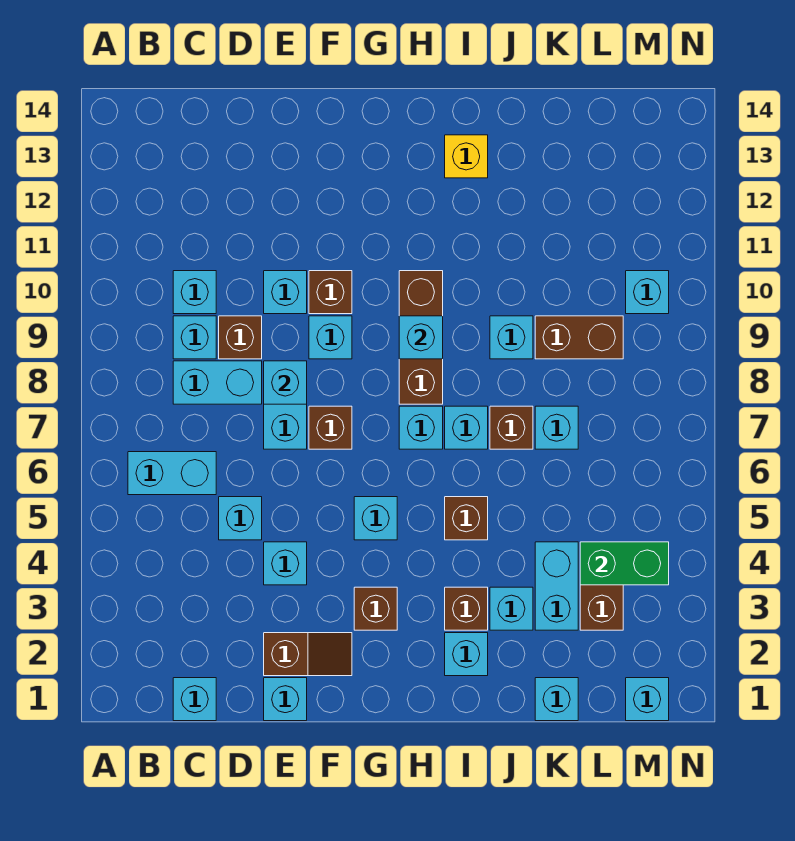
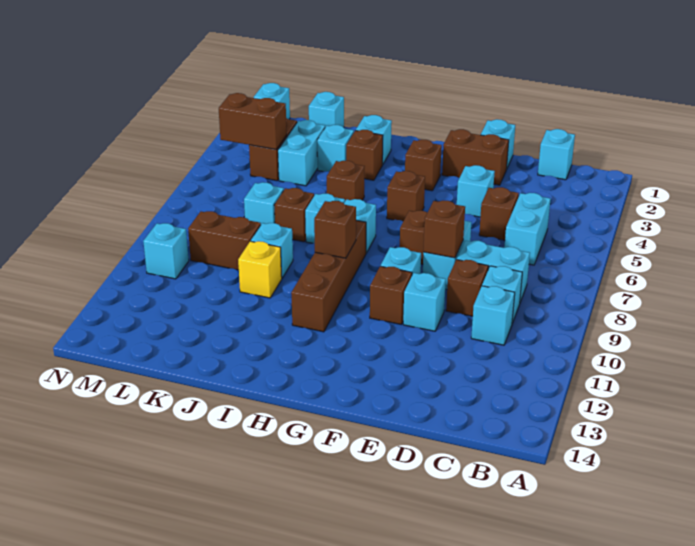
cyan brick B6:C6 level 1 -> cyan brick C5:C6 level 1
cyan brick D5 level 1 -> brown brick D5 level 1
brown slope E2:F2 level 1 top E -> brown brick E2:F2 level 1
cyan brick E8 level 2 -> brown brick E8 level 2
cyan brick G5 level 1 -> brown brick G5 level 1
brown brick H8:H10 level 1 -> brown brick H8:H11 level 1
cyan brick H9 level 2 -> brown brick H9 level 2
yellow brick I13 level 1 -> yellow brick J10 level 1
green brick L4:M4 level 2 -> brown brick L4:M4 level 2

